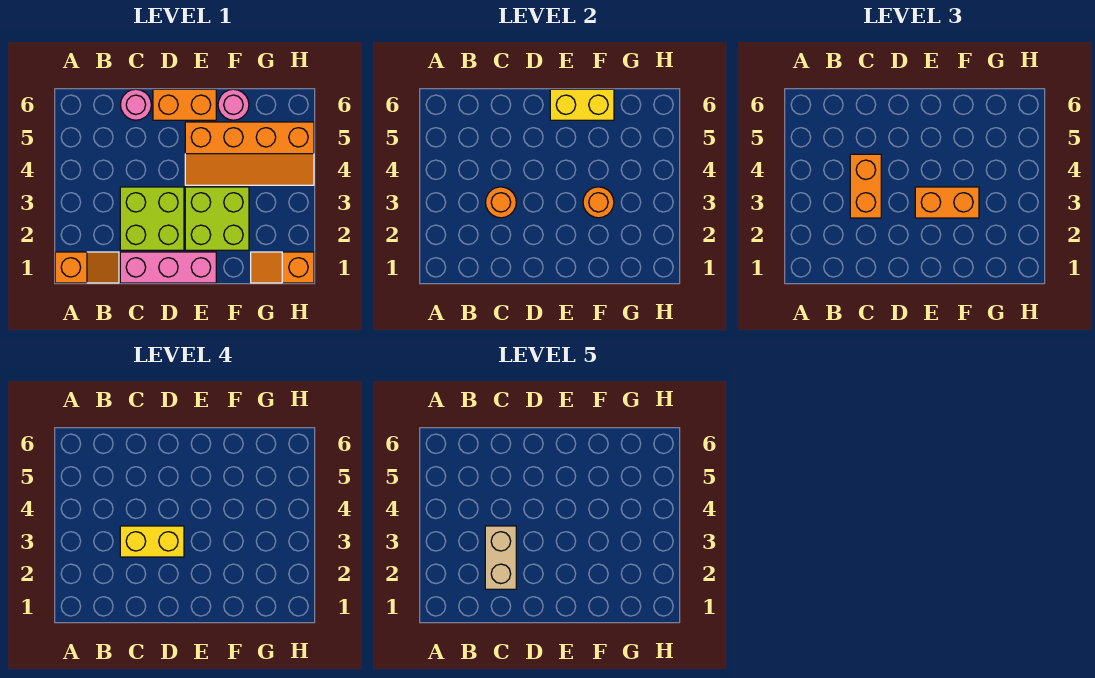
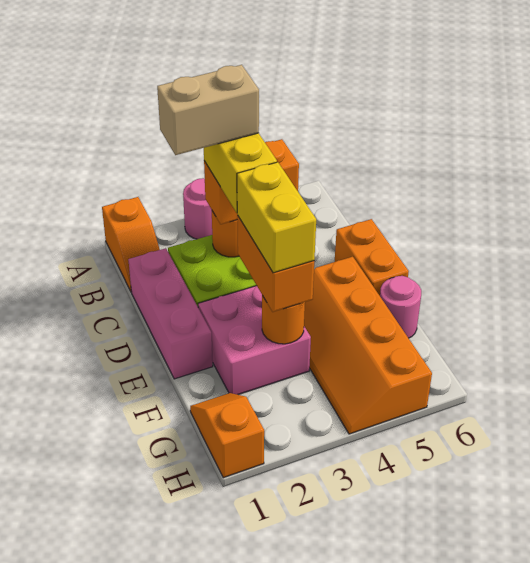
pink round brick C6 level 1 -> pink round brick A3 level 1
lime brick E2:F3 level 1 -> pink brick E2:F3 level 1
yellow brick E6:F6 level 2 -> yellow brick E3:F3 level 4

